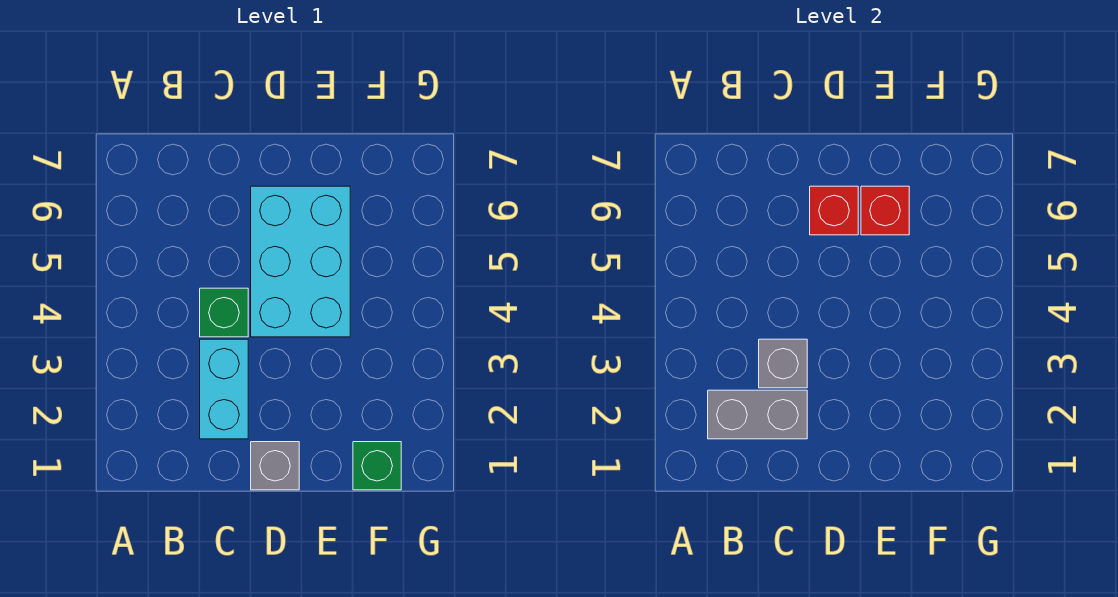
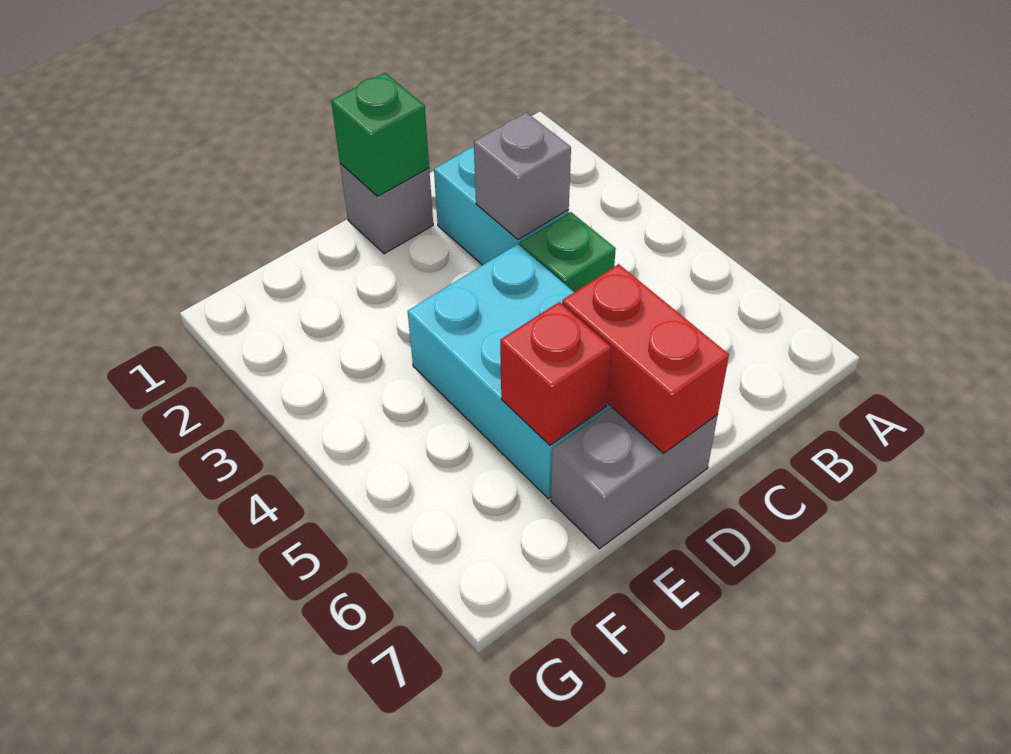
grey brick B2:C2 level 2 -> grey brick D7:E7 level 1
red brick D6 level 2 -> red brick D6:D7 level 2
green brick F1 level 1 -> green brick D1 level 2

